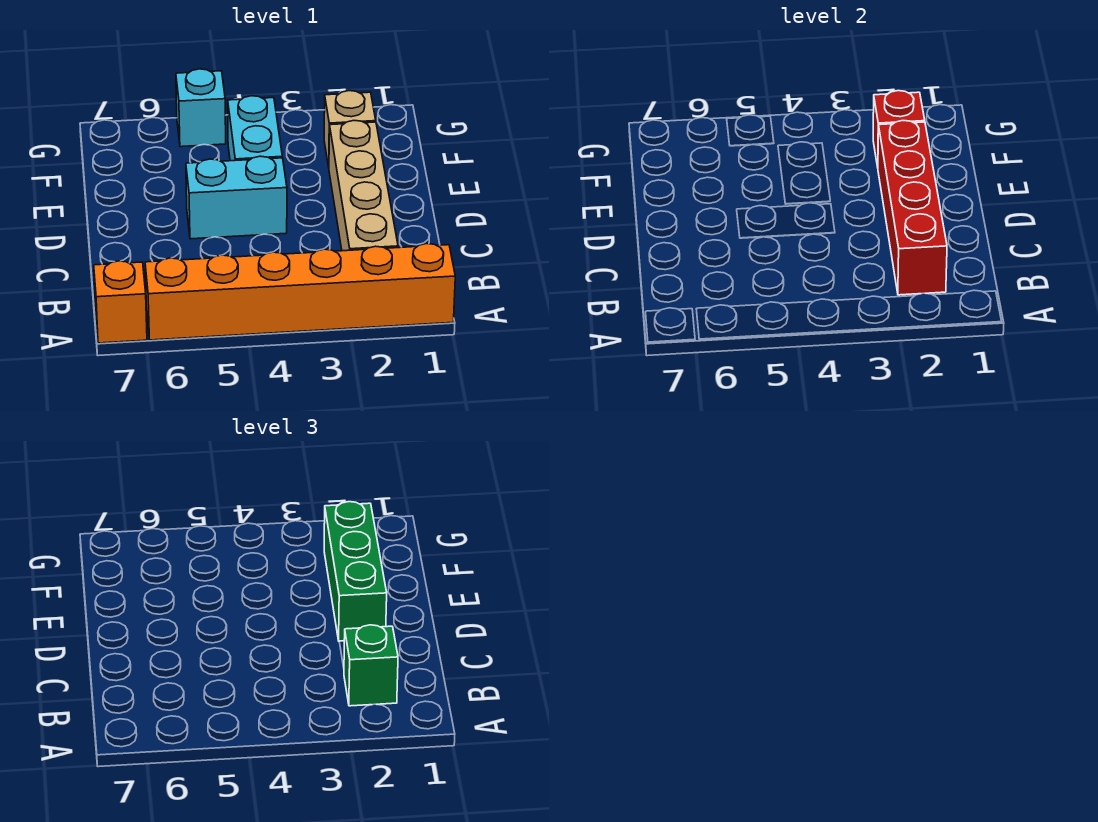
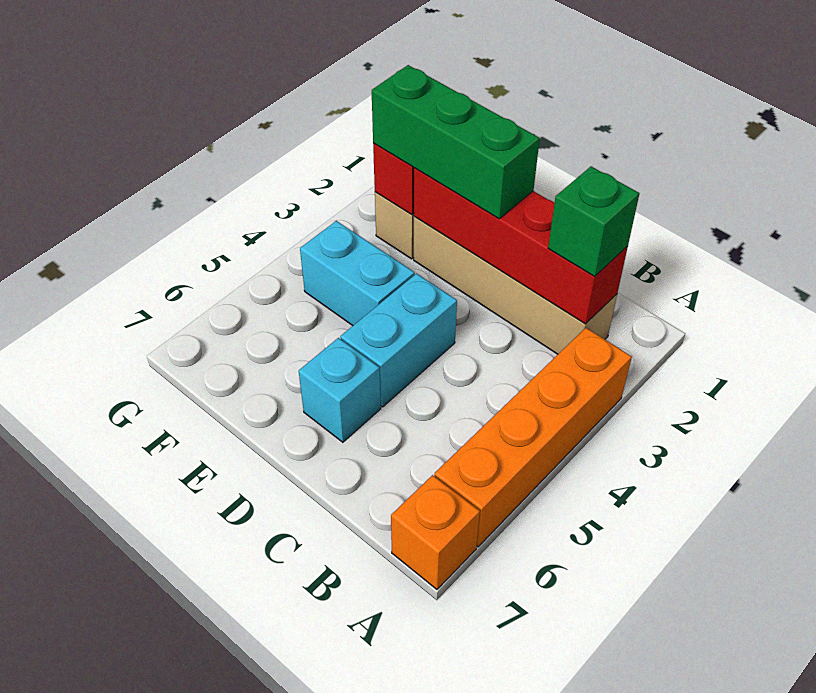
orange brick A1:A6 level 1 -> orange brick A3:A6 level 1
cyan brick G5 level 1 -> cyan brick D6 level 1

